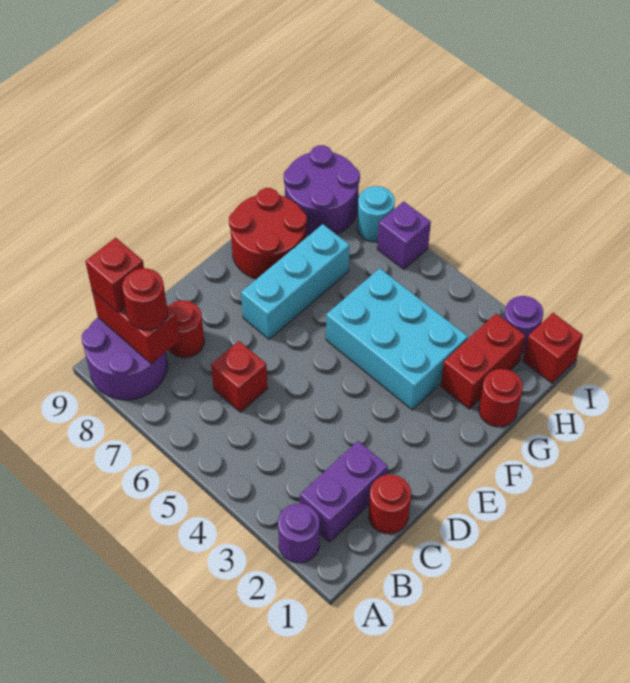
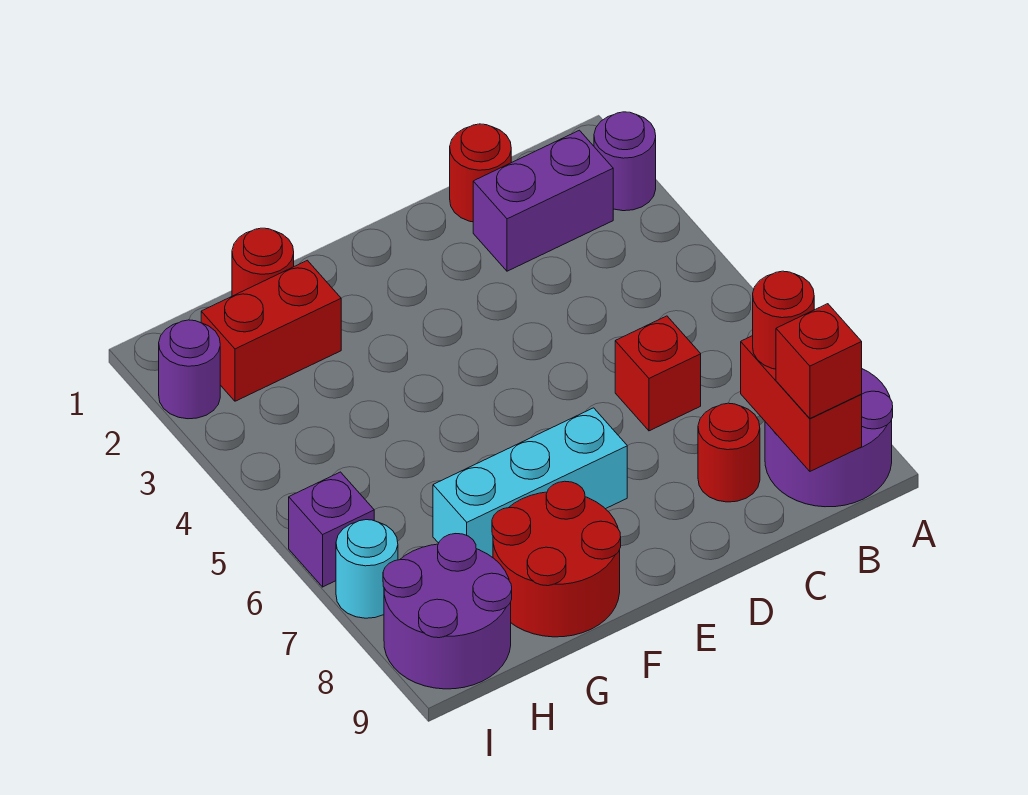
cyan brick F3:G5 level 1 -> none
red brick I1 level 1 -> none

